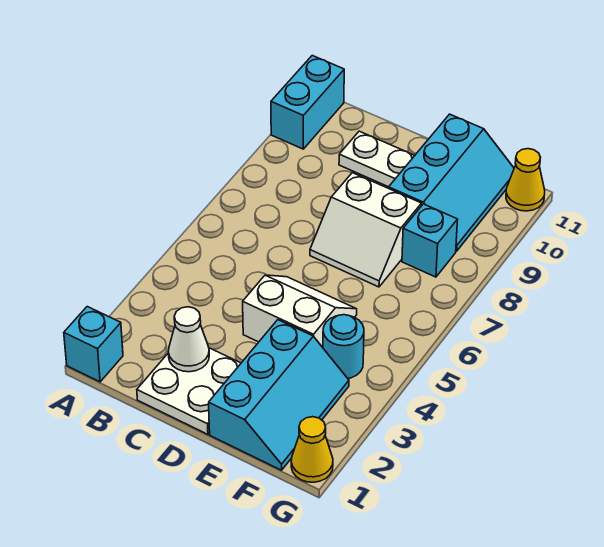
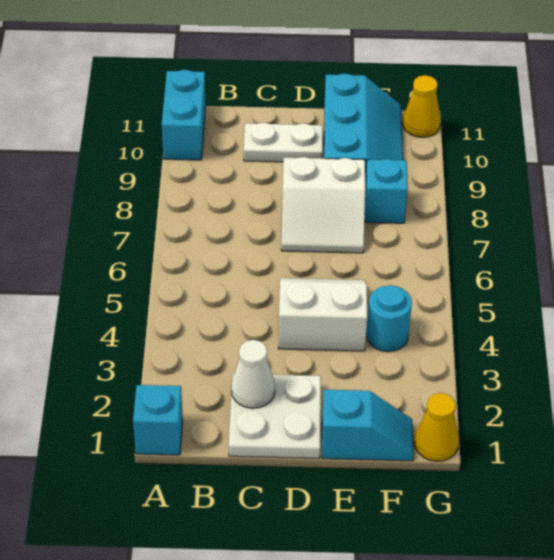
cyan slope E1:F3 level 1 top E -> cyan slope E1:F1 level 1 top E

